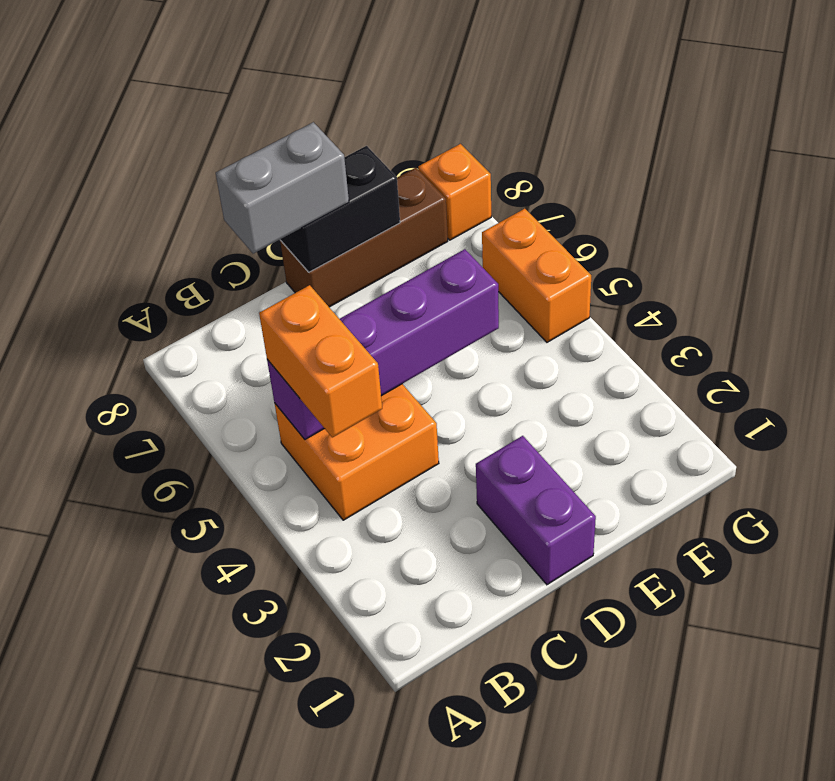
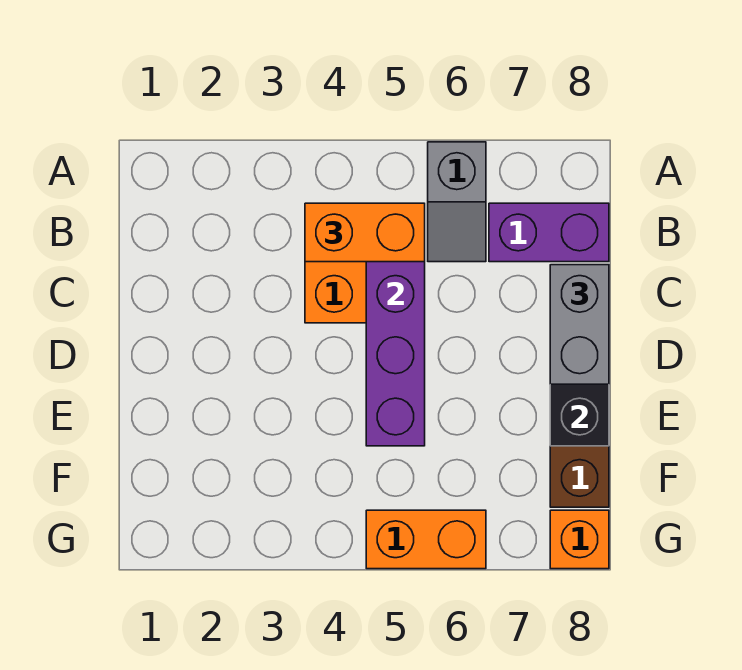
none -> grey slope A6:B6 level 1 top A
purple brick D1:D2 level 1 -> purple brick B7:B8 level 1

